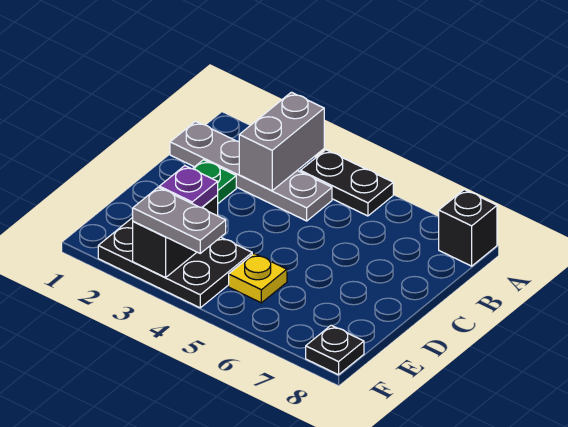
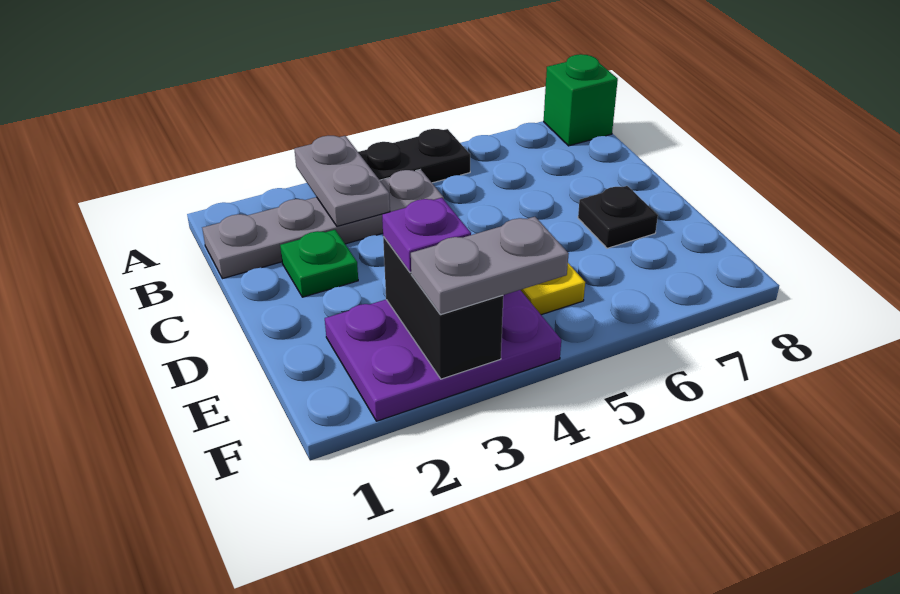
grey brick A3:B3 level 2 -> grey plate A3:B3 level 2
black brick A8 level 1 -> green brick A8 level 1
black plate E2:F4 level 1 -> purple plate E2:F4 level 1
black plate F8 level 1 -> black plate D7 level 1

